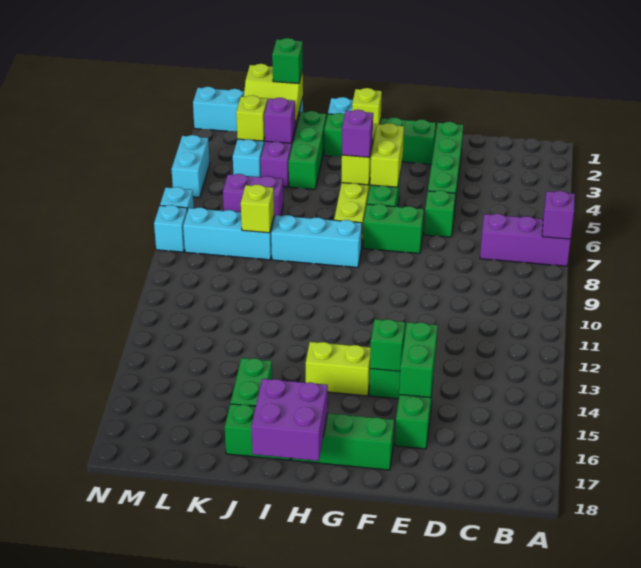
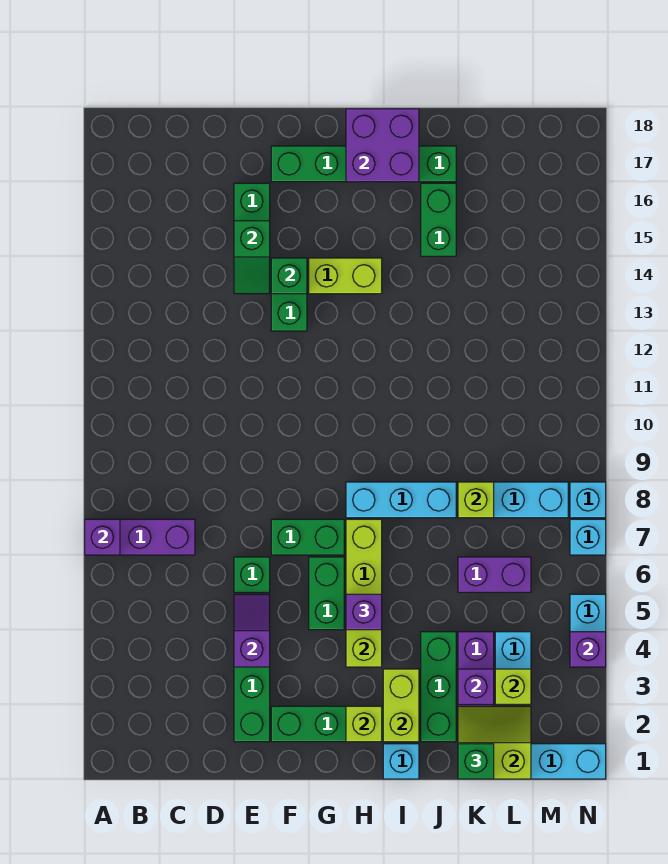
none -> purple slope E4:E5 level 2 top 4
green brick E14:E15 level 2 -> green slope E14:E15 level 2 top 15
lime brick G4:G5 level 2 -> lime brick I2:I3 level 2
none -> purple brick N4 level 2

